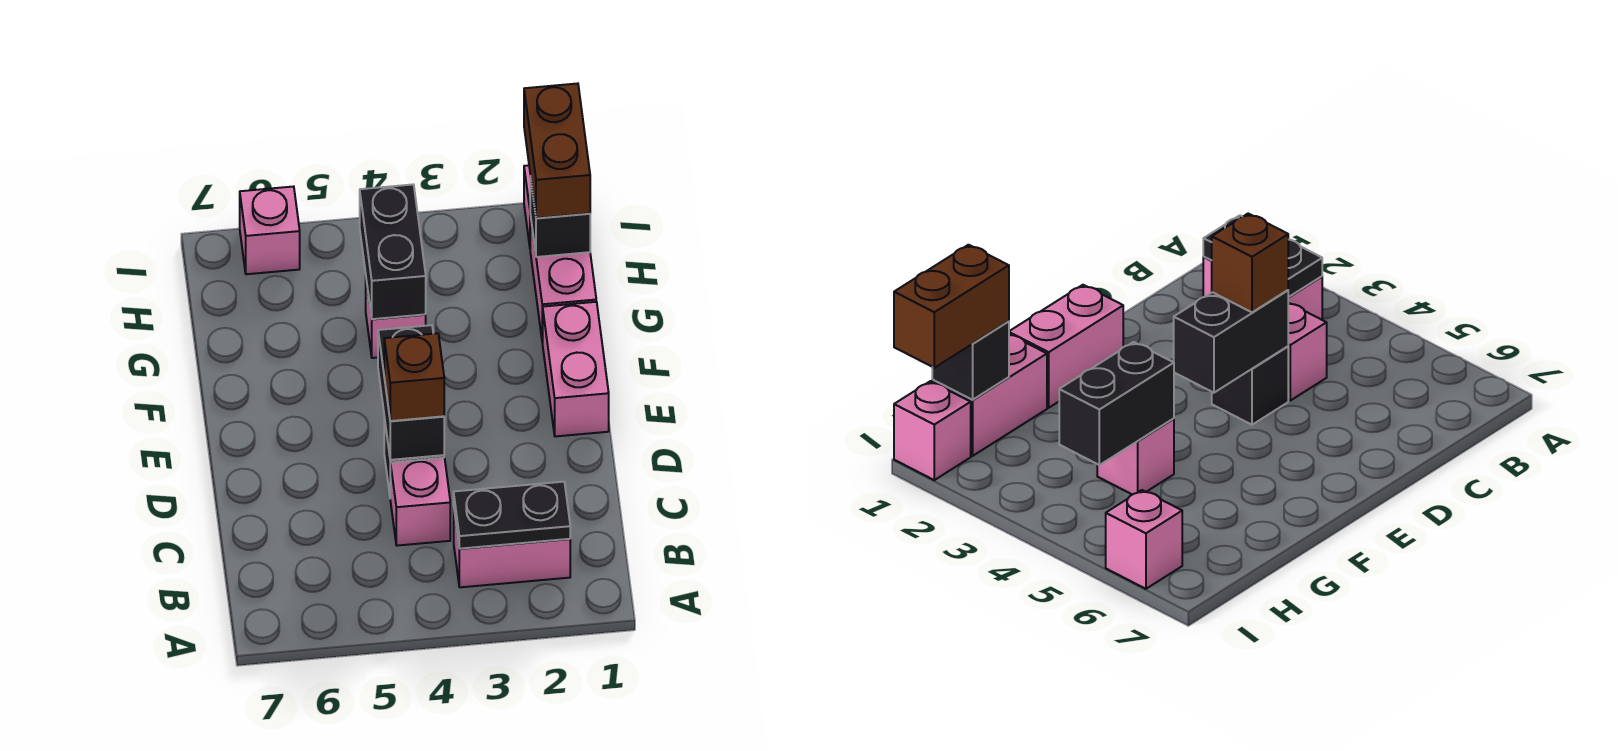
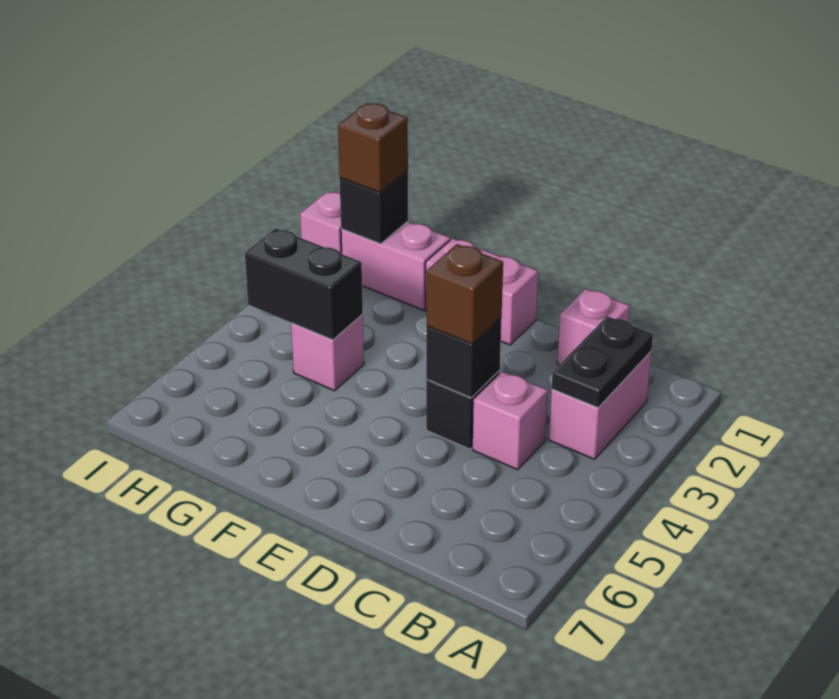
black brick D4:E4 level 2 -> black brick D4 level 2
brown brick H1:I1 level 3 -> brown brick H1 level 3
pink brick I6 level 1 -> pink brick C1 level 1

